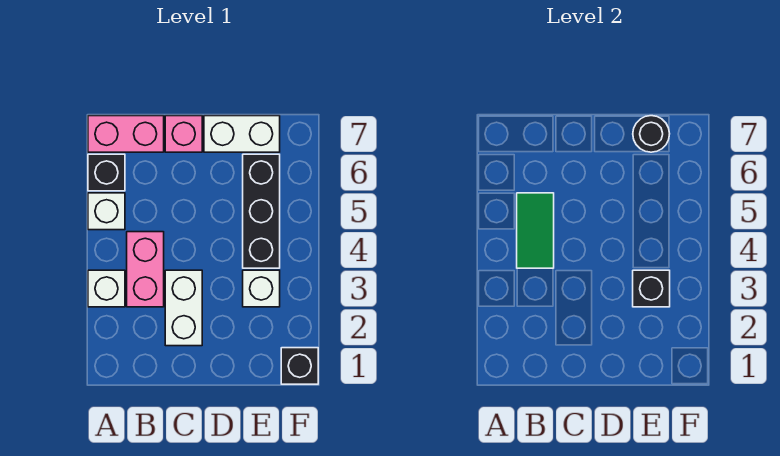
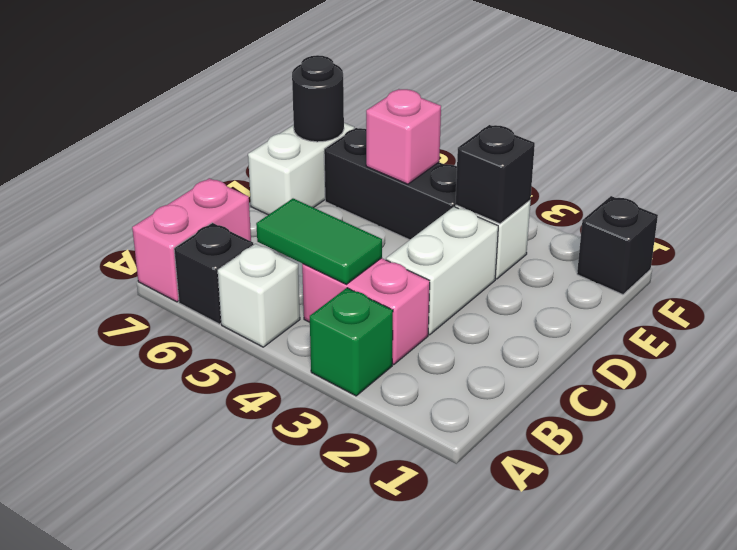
white brick A3 level 1 -> green brick A3 level 1
white brick C2:C3 level 1 -> white brick C3:D3 level 1
pink brick C7 level 1 -> pink brick E5 level 2

